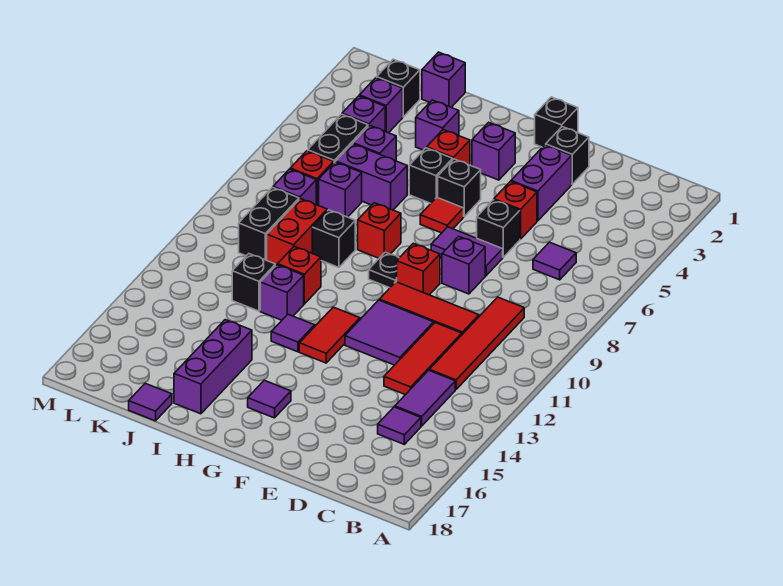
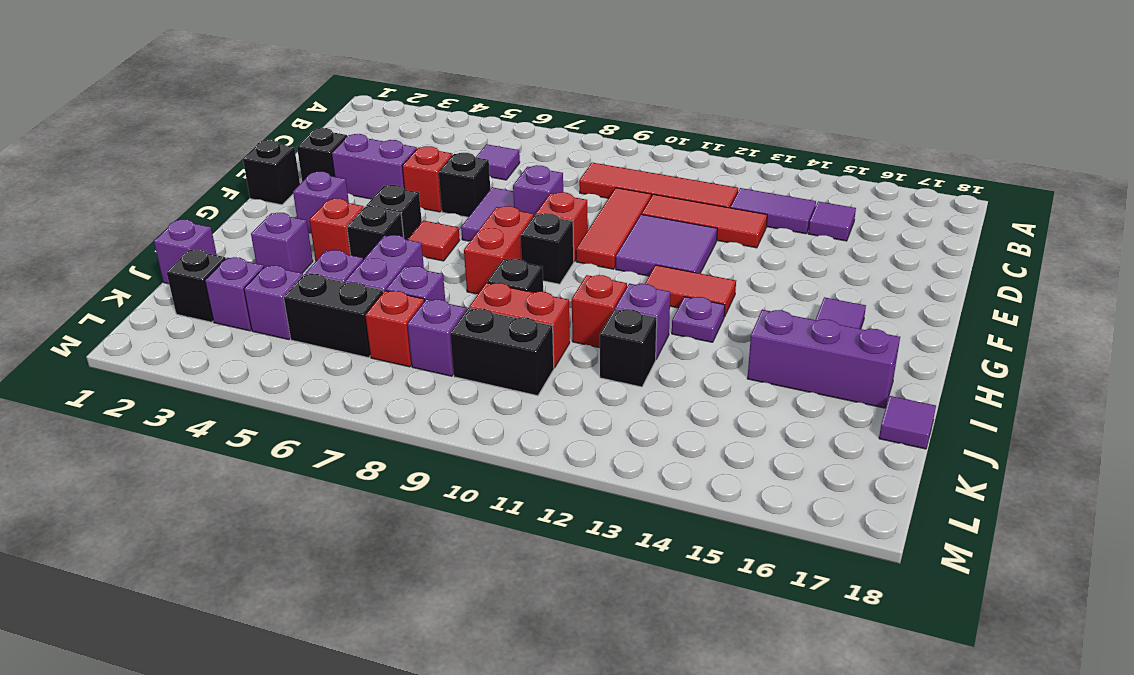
black plate G9 level 1 -> black brick G9 level 1
red brick H8 level 1 -> red brick G8:H8 level 1
purple tile H13 level 1 -> purple plate H13 level 1

